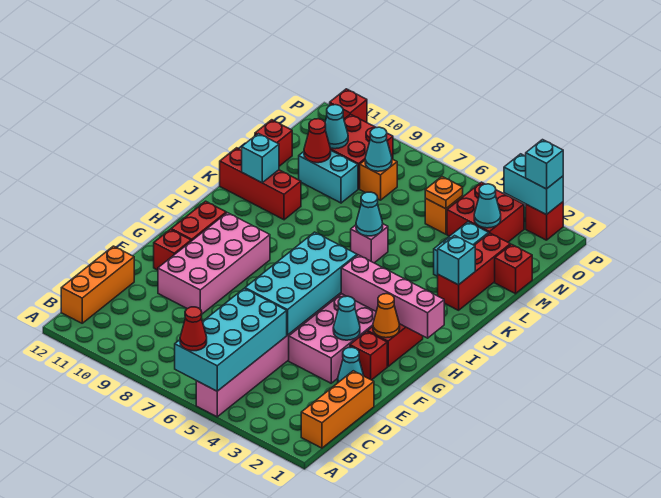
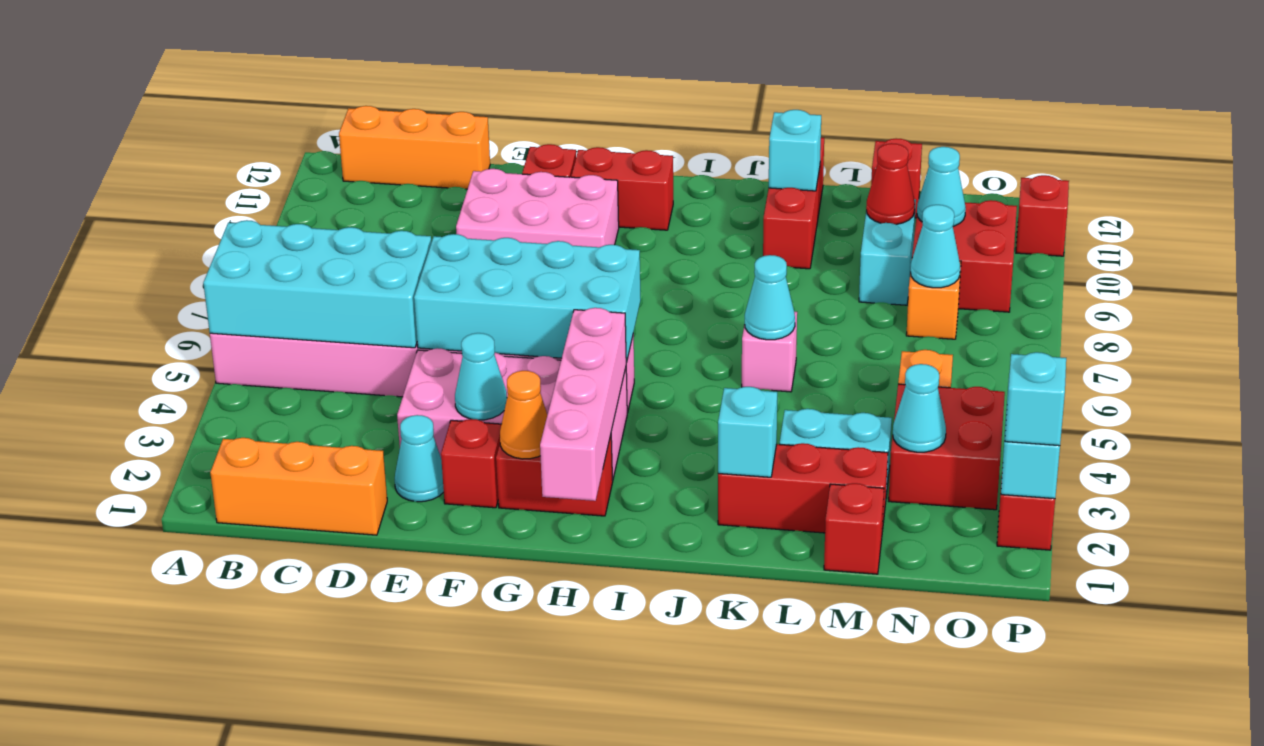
red cone A6 level 3 -> none
pink brick E9:H10 level 1 -> pink brick E9:G10 level 1
orange plate N5 level 2 -> none

